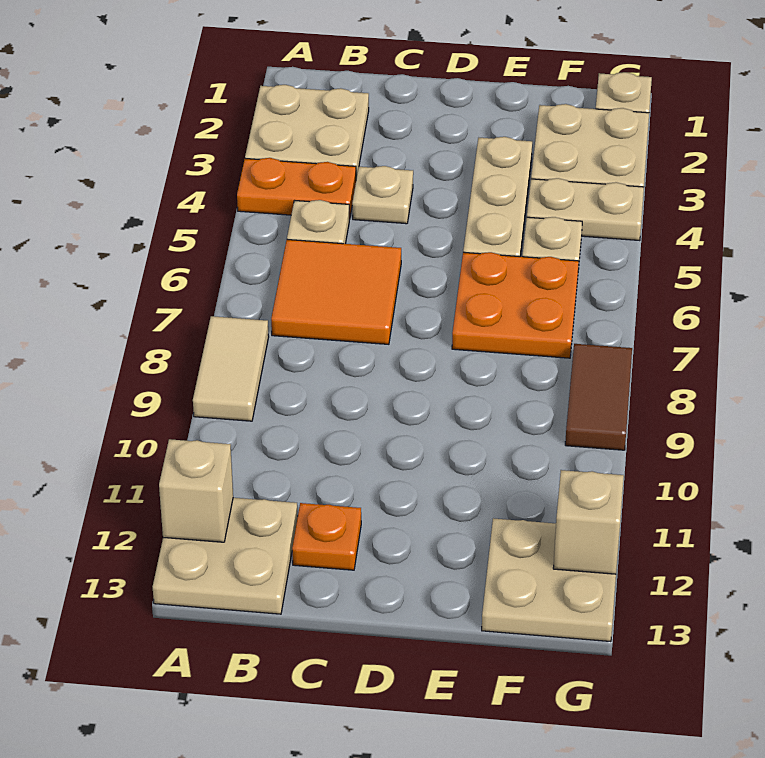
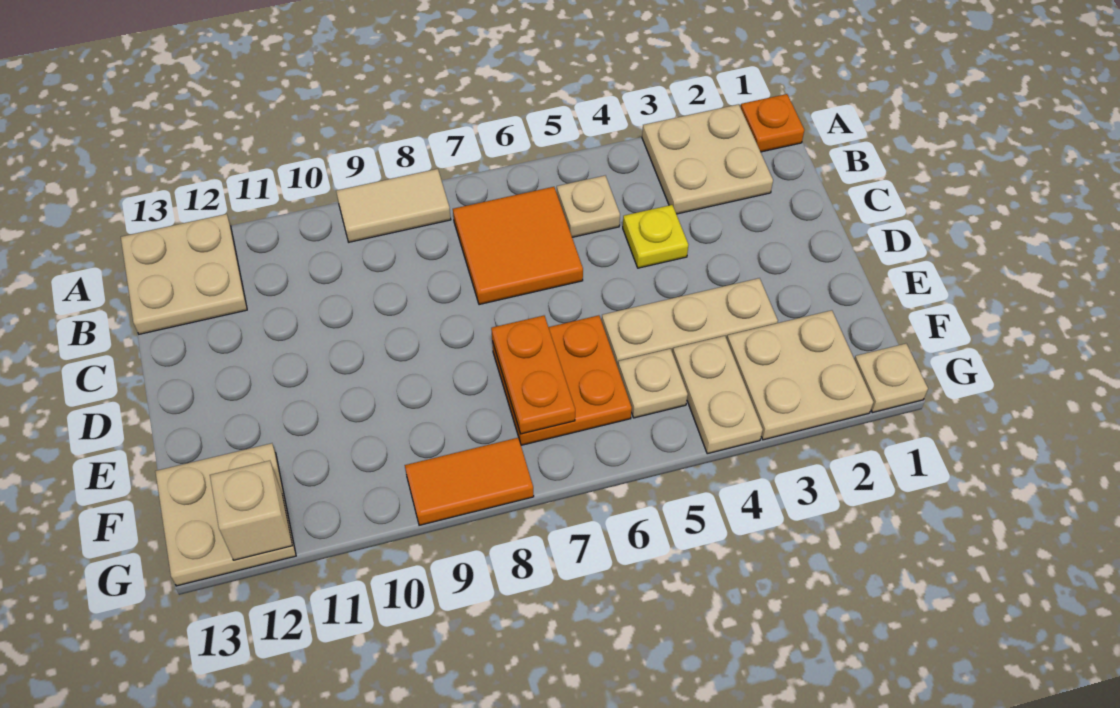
orange plate A4:B4 level 1 -> orange plate E7:F7 level 2
tan brick A12 level 2 -> none
tan plate C4 level 1 -> yellow plate C4 level 1
orange plate C12 level 1 -> orange plate A1 level 1
brown tile G8:G9 level 1 -> orange tile G8:G9 level 1

